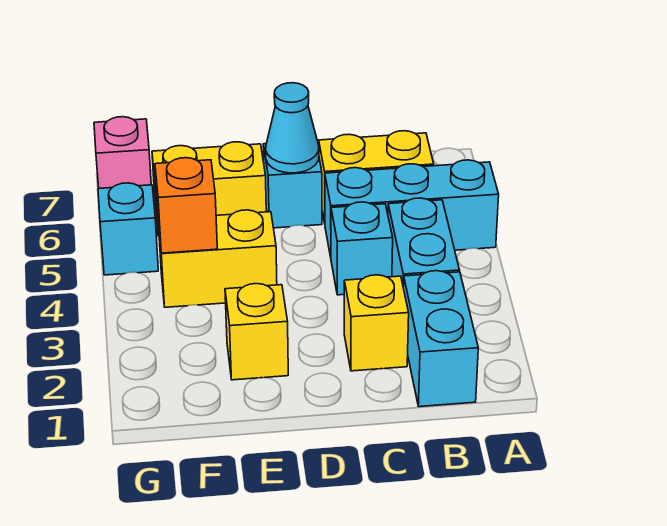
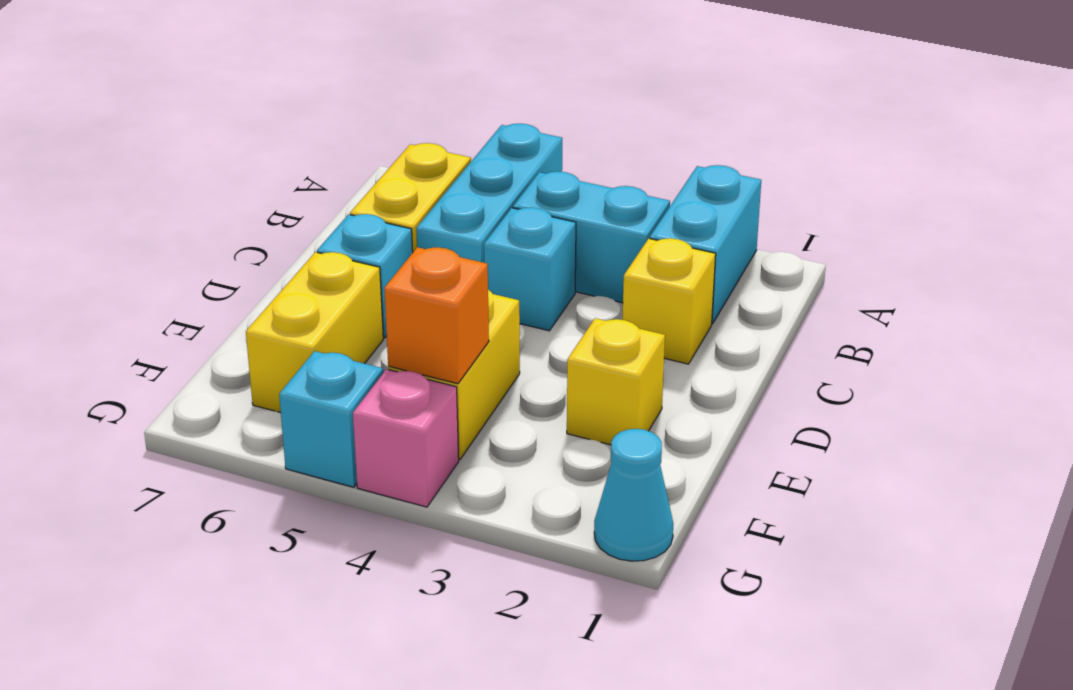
cyan brick B1:B2 level 1 -> cyan brick A2:B2 level 1
cyan cone D6 level 2 -> cyan cone G1 level 1
pink brick G7 level 1 -> pink brick G4 level 1

